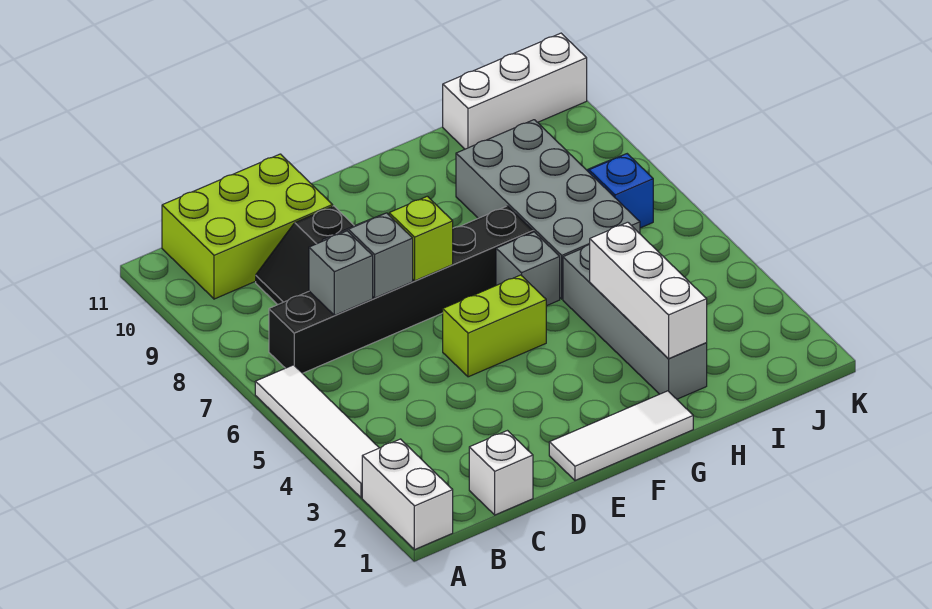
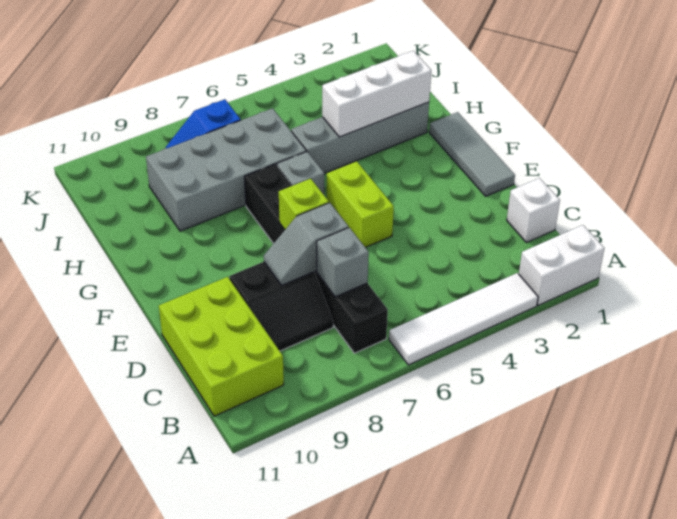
white tile E1:G1 level 1 -> grey tile E1:G1 level 1
white brick I11:K11 level 1 -> none

